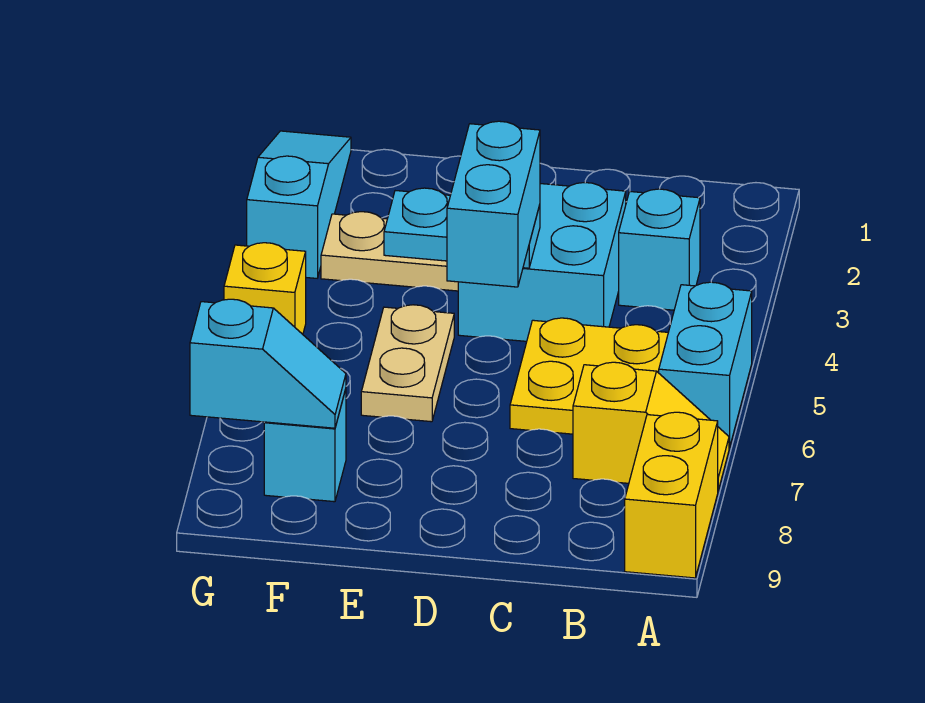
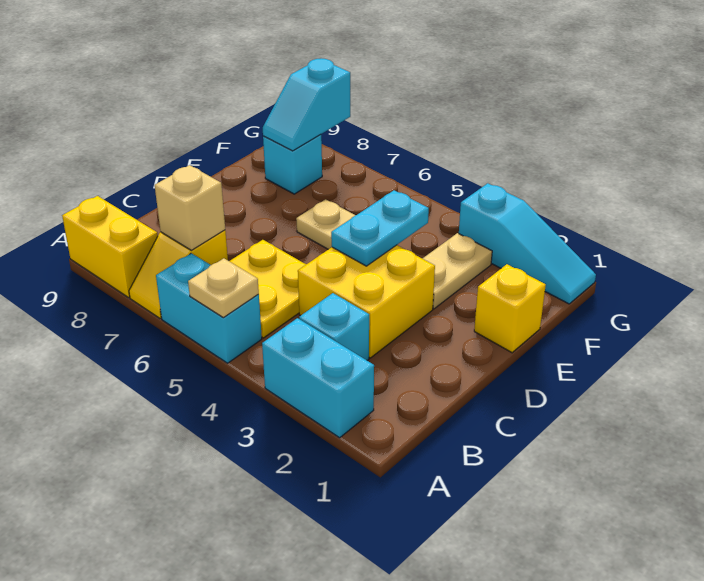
none -> tan plate A5 level 2
none -> tan brick B7 level 2
cyan brick C3:D4 level 1 -> yellow brick C3:D4 level 1
cyan brick D4:D5 level 3 -> cyan brick A2:A3 level 1
yellow brick G5 level 1 -> yellow brick E1 level 1

